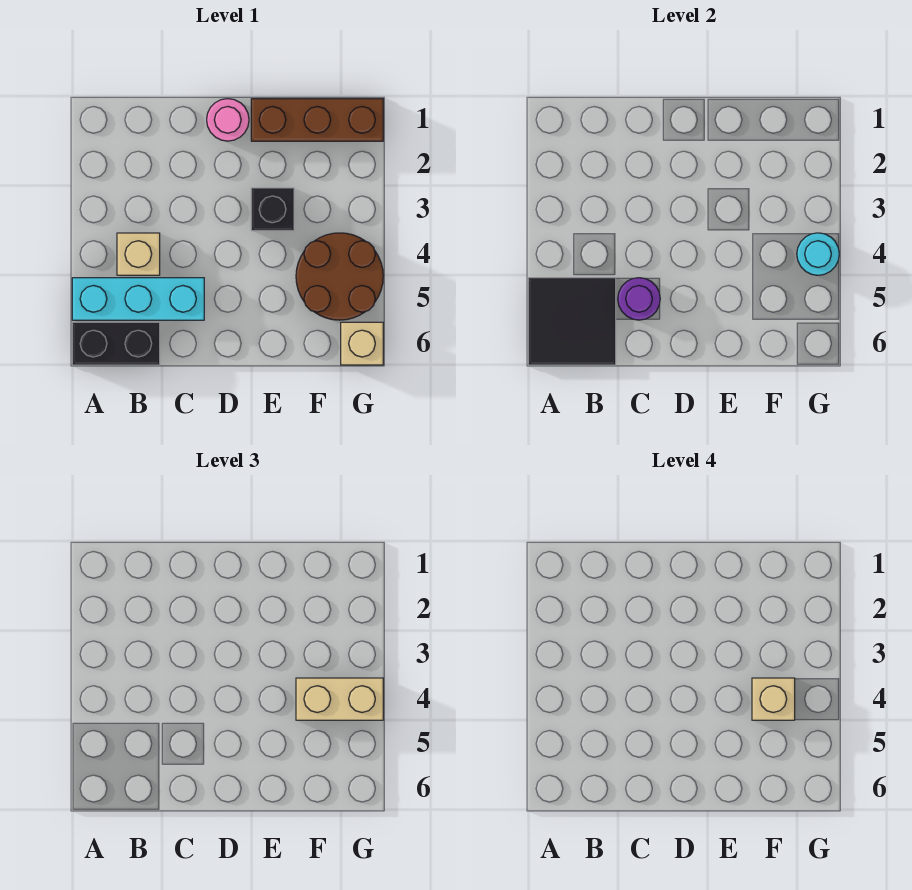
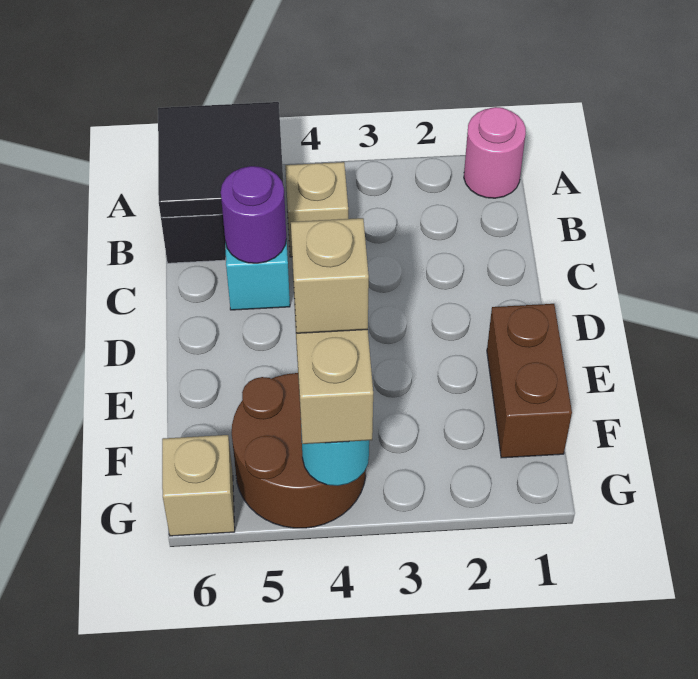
pink round brick D1 level 1 -> pink round brick A1 level 1
brown brick E1:G1 level 1 -> brown brick E1:F1 level 1
black brick E3 level 1 -> none

